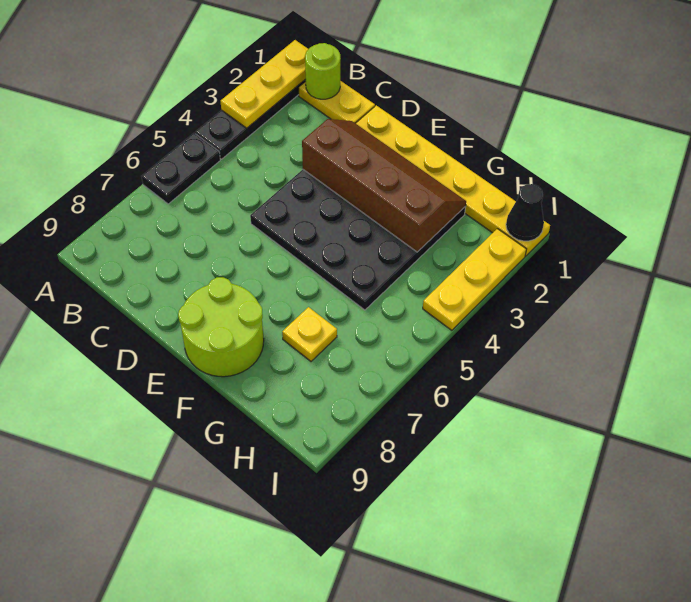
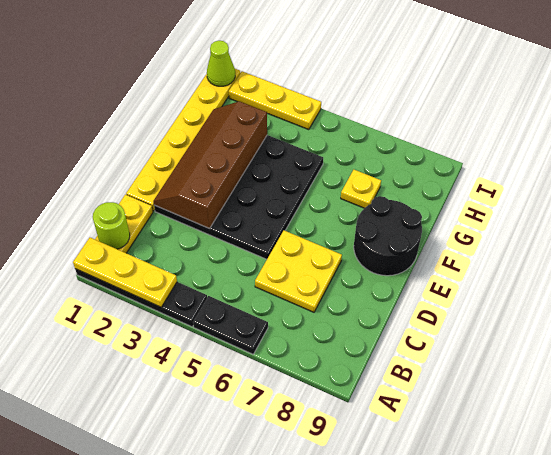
none -> yellow plate C6:D7 level 1
lime round brick E8:F9 level 1 -> black round brick E8:F9 level 1
black cone I1 level 2 -> lime cone I1 level 2

